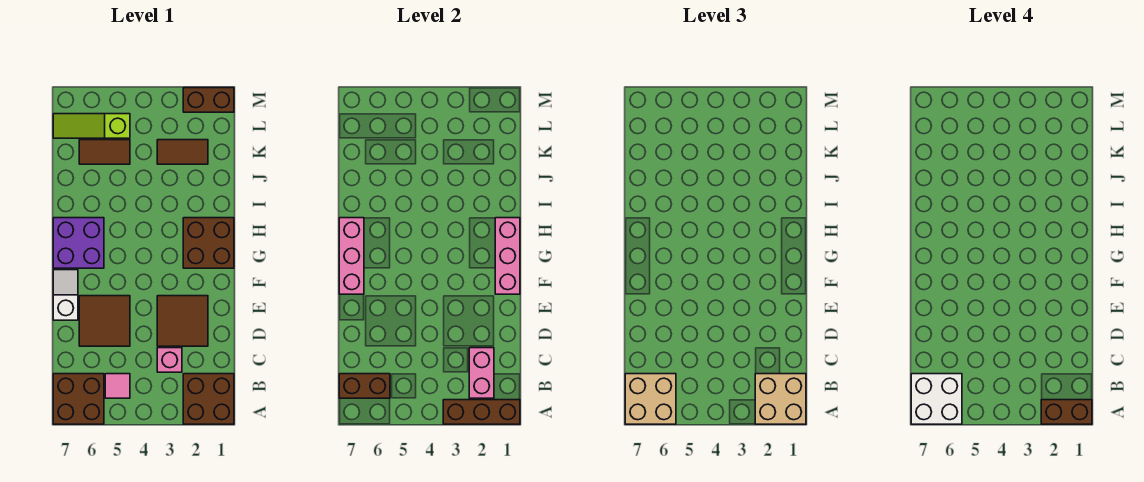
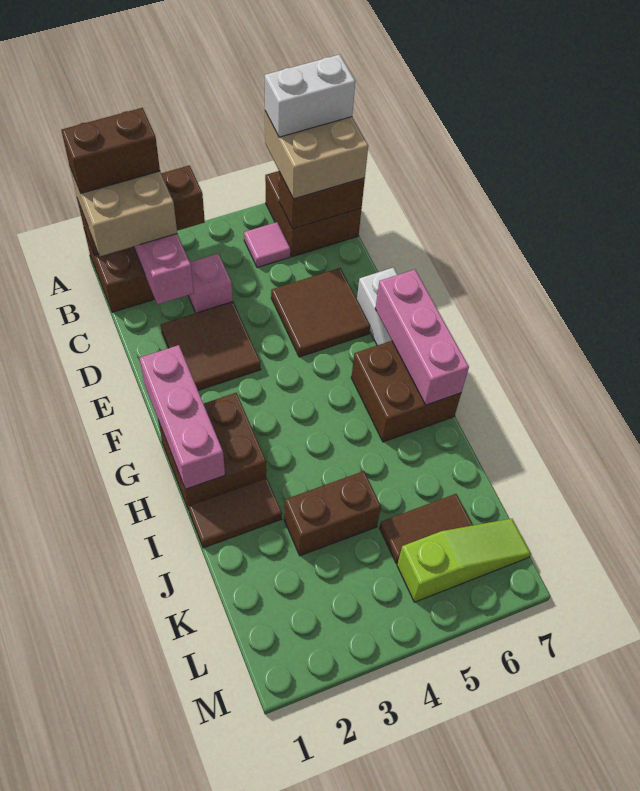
white brick A6:B7 level 4 -> white brick A6:A7 level 4
purple brick G6:H7 level 1 -> brown brick G6:H7 level 1
brown tile K2:K3 level 1 -> brown tile I1:I2 level 1
brown brick M1:M2 level 1 -> brown brick J3:J4 level 1

